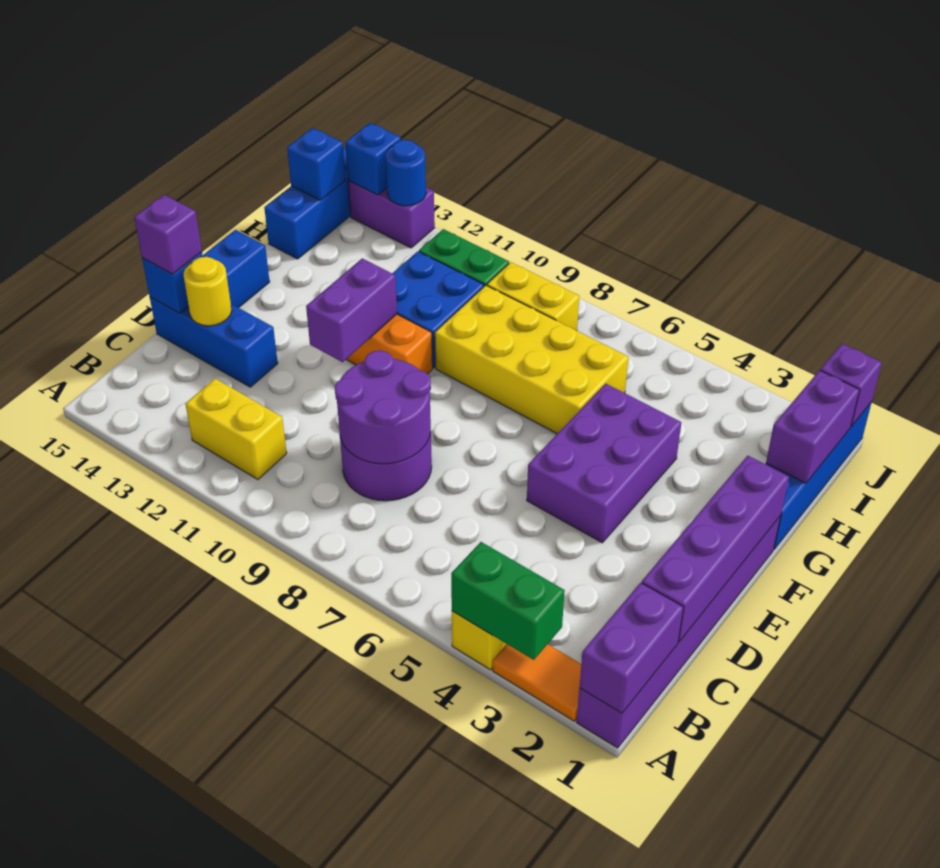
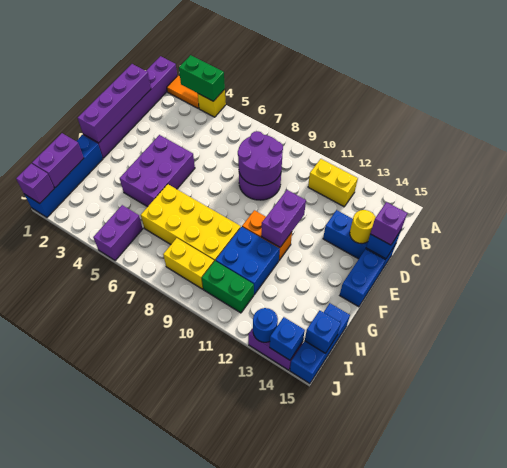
purple brick A1:B1 level 2 -> purple brick I5:J5 level 1

